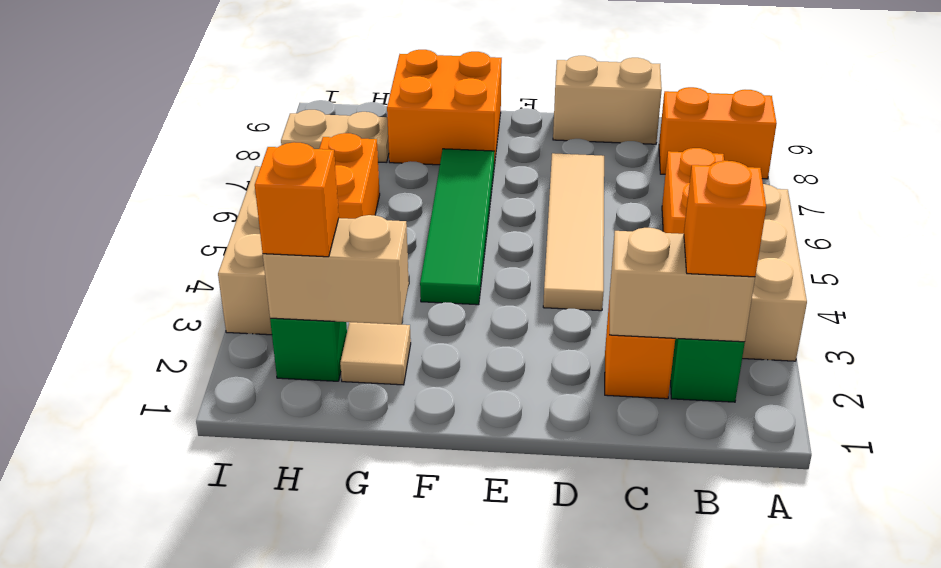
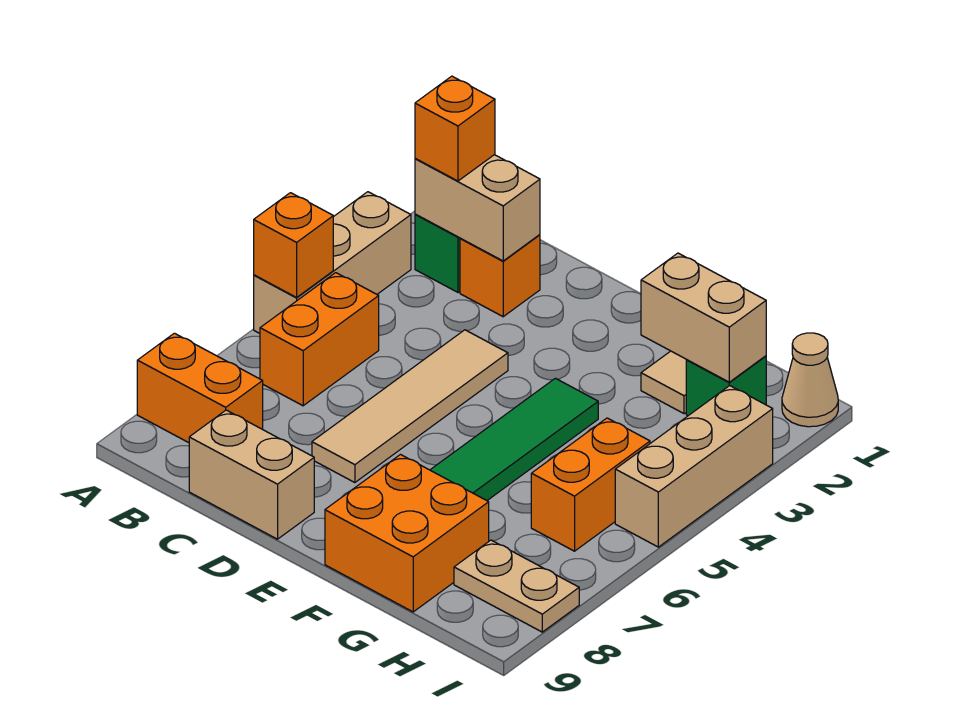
orange brick H2 level 3 -> orange brick A5 level 2
none -> tan cone I1 level 1

